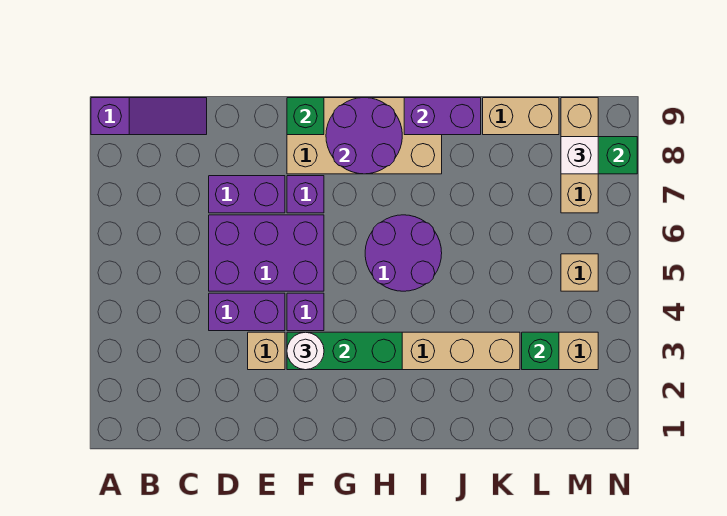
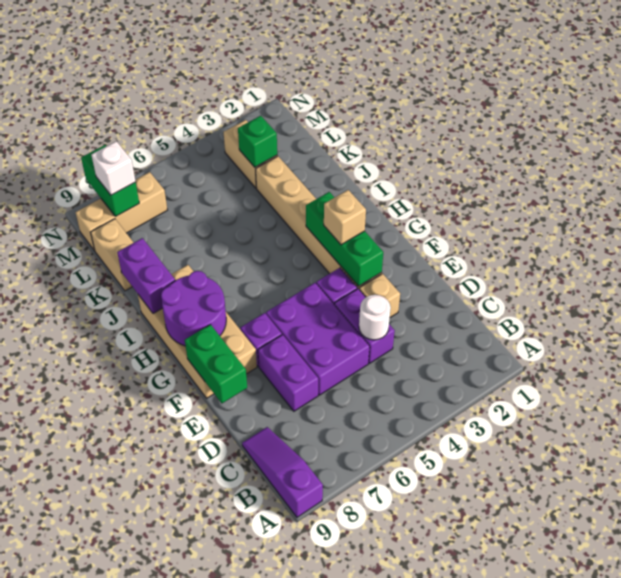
white round brick F3 level 3 -> white round brick D4 level 2
green brick F9 level 2 -> green brick E9:F9 level 2
purple round brick H5:I6 level 1 -> none
tan brick M5 level 1 -> tan brick G3 level 3

